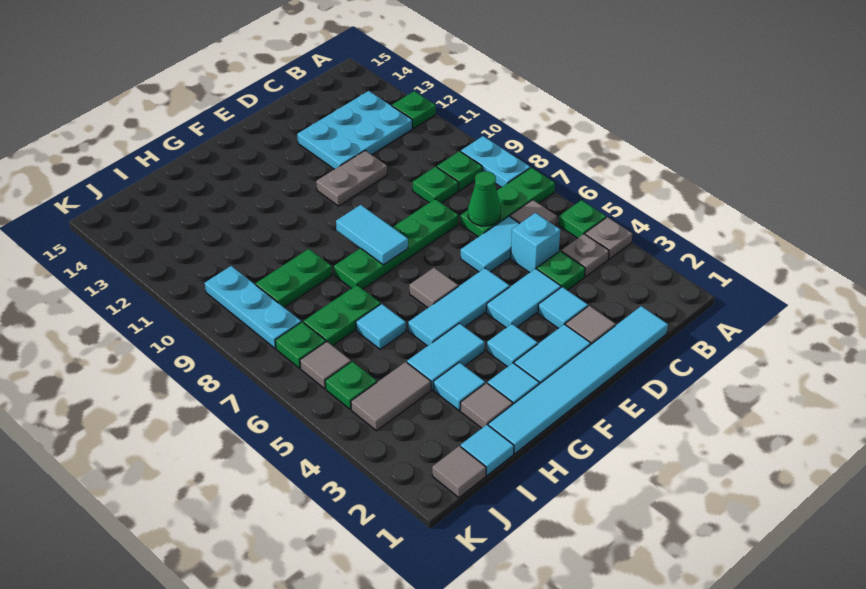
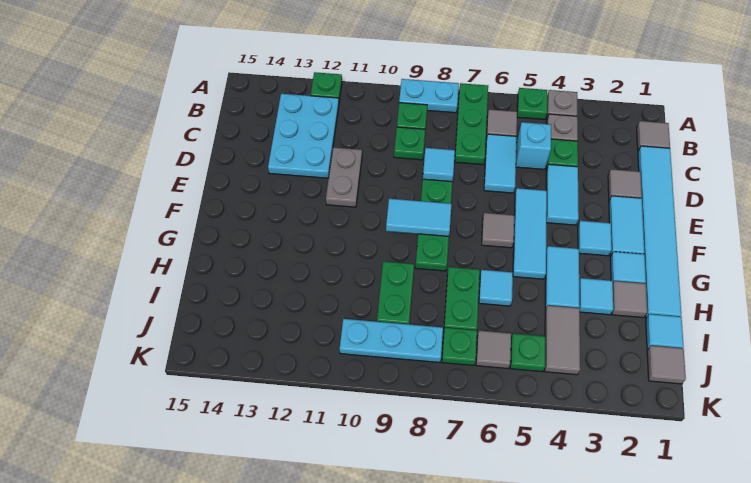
none -> grey tile B1 level 1
green cone C7 level 2 -> none
cyan tile D3 level 1 -> cyan tile D8 level 2

